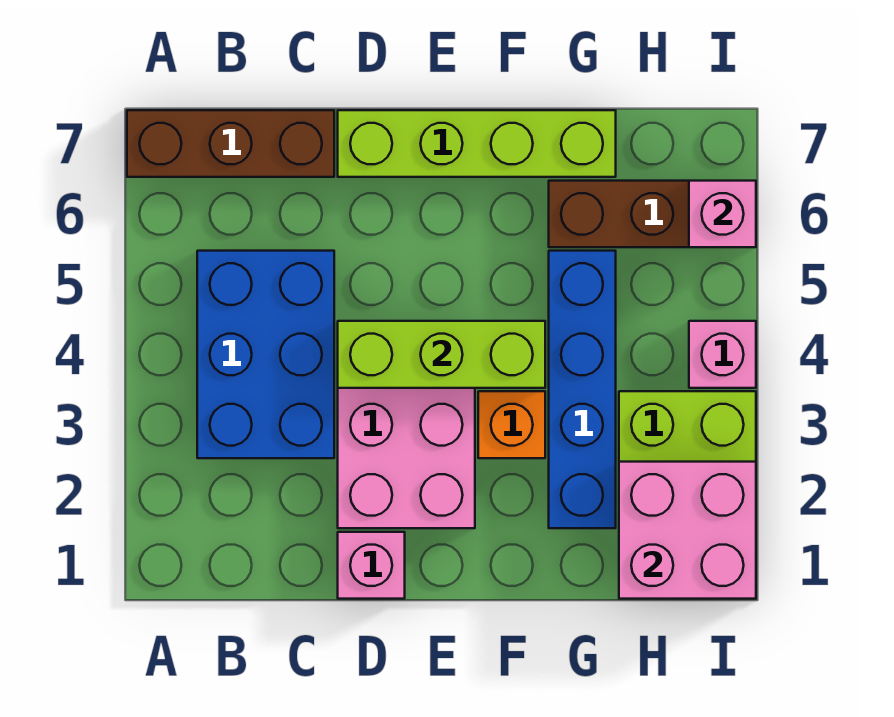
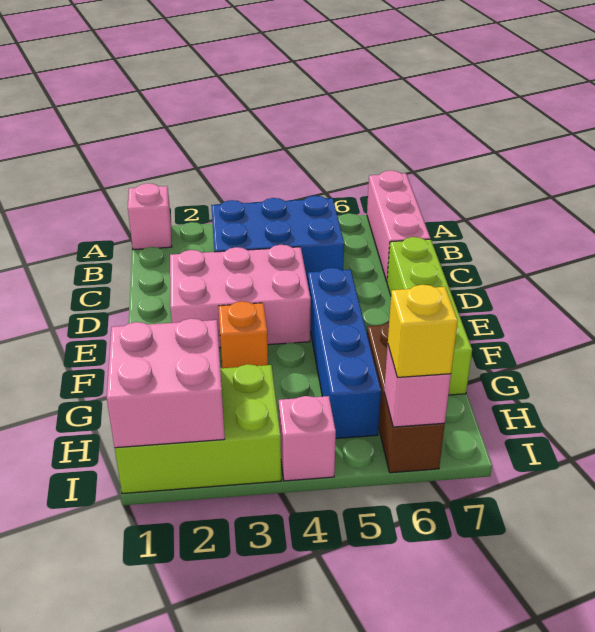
brown brick A7:C7 level 1 -> pink brick A7:C7 level 1
pink brick D1 level 1 -> pink brick A1 level 1
lime brick D4:F4 level 2 -> none
blue brick G2:G5 level 1 -> blue brick E5:H5 level 1
none -> yellow brick I6 level 3

